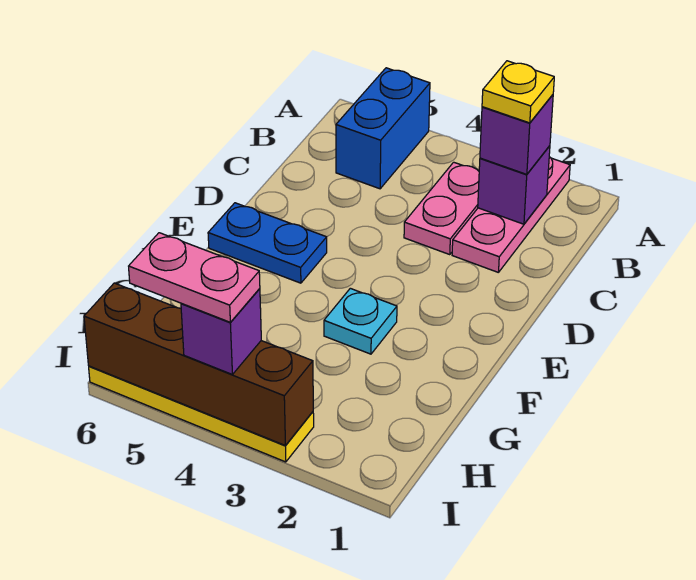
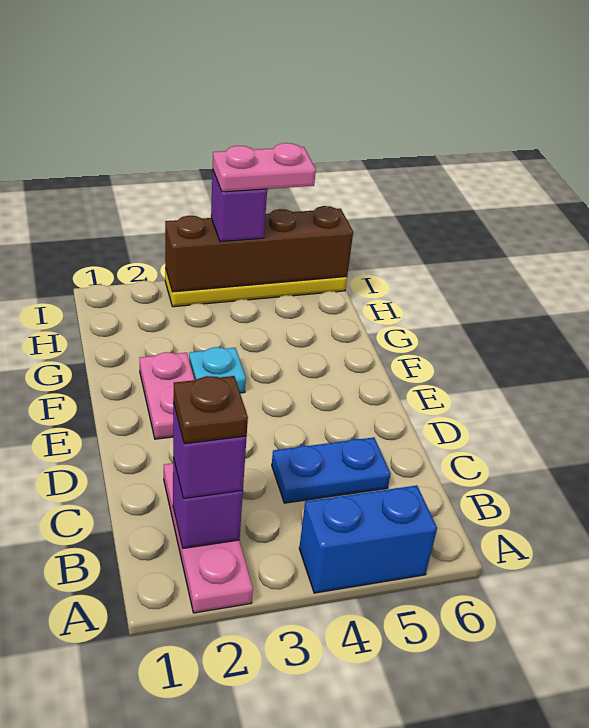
blue brick A5:B5 level 1 -> blue brick A4:A5 level 1
yellow plate B2 level 4 -> brown plate B2 level 4
pink plate B3:C3 level 1 -> pink plate E2:F2 level 1
blue plate E5:E6 level 1 -> blue plate C4:C5 level 1

